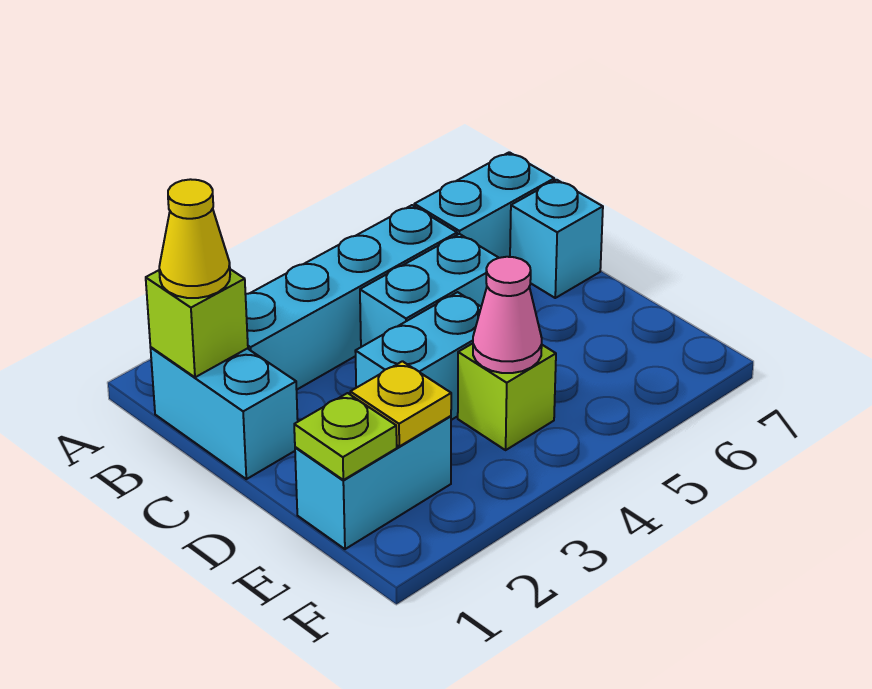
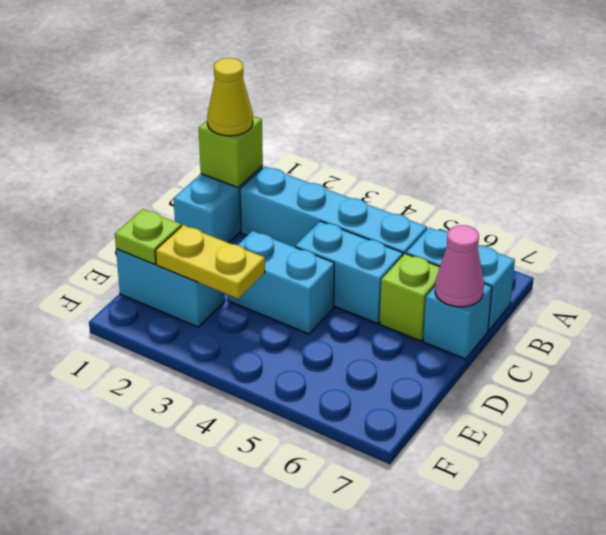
yellow plate E2 level 2 -> yellow plate E2:E3 level 2
lime brick E4 level 1 -> lime brick C6 level 1
pink cone E4 level 2 -> pink cone C7 level 2

